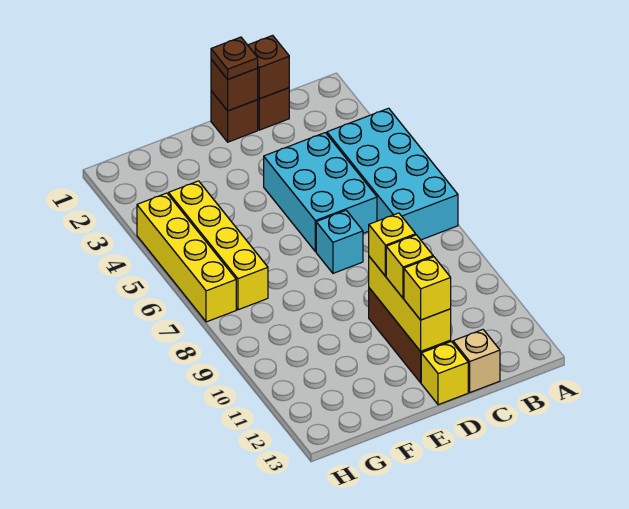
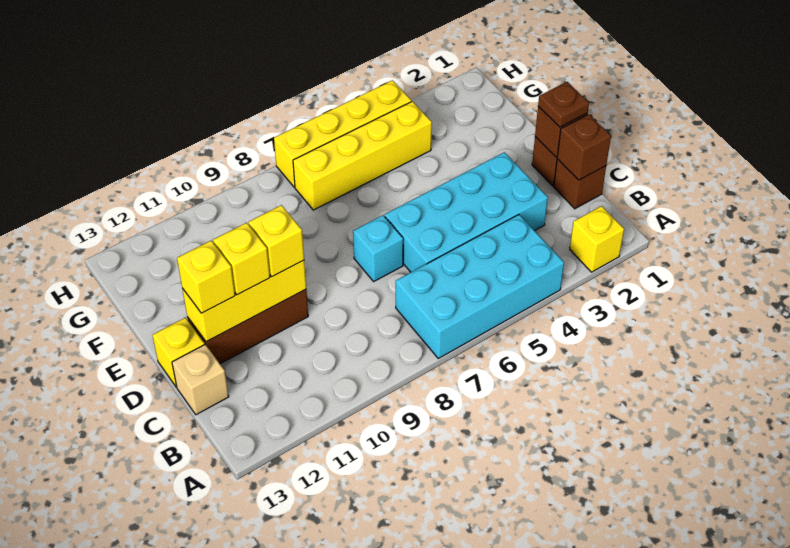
none -> yellow brick A2 level 1
cyan brick C4:D6 level 1 -> cyan brick C3:D6 level 1

